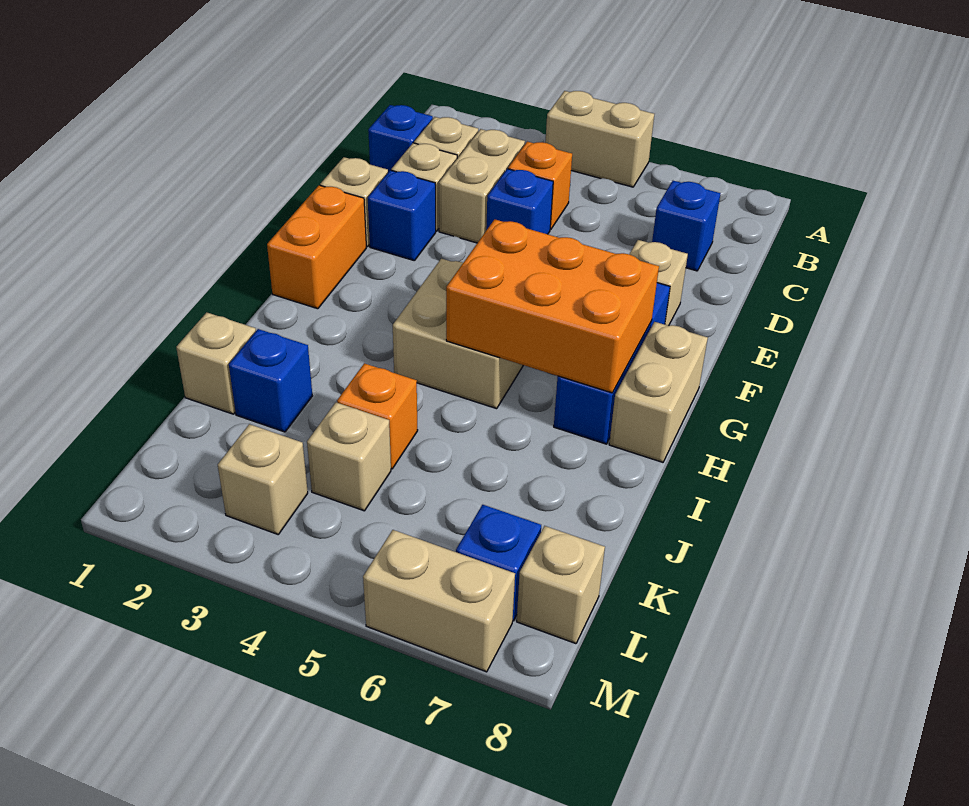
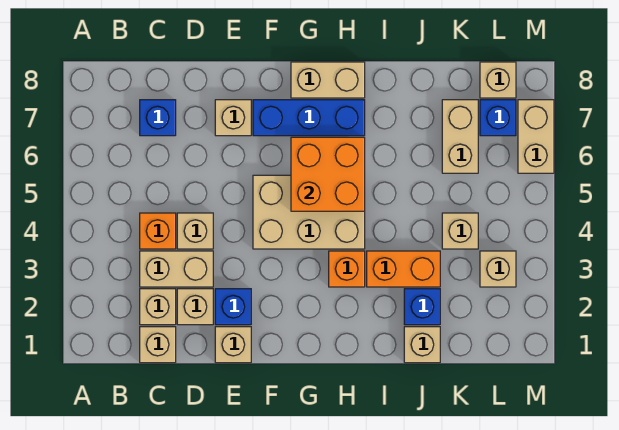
tan brick A4:A5 level 1 -> tan brick K6:K7 level 1
blue brick C1 level 1 -> tan brick C1 level 1
blue brick D4 level 1 -> tan brick D4 level 1
orange brick F1:G1 level 1 -> orange brick I3:J3 level 1
tan brick G4:H5 level 1 -> tan brick F4:H5 level 1
orange brick G5:H7 level 2 -> orange brick G5:H6 level 2
orange brick J4 level 1 -> orange brick H3 level 1

